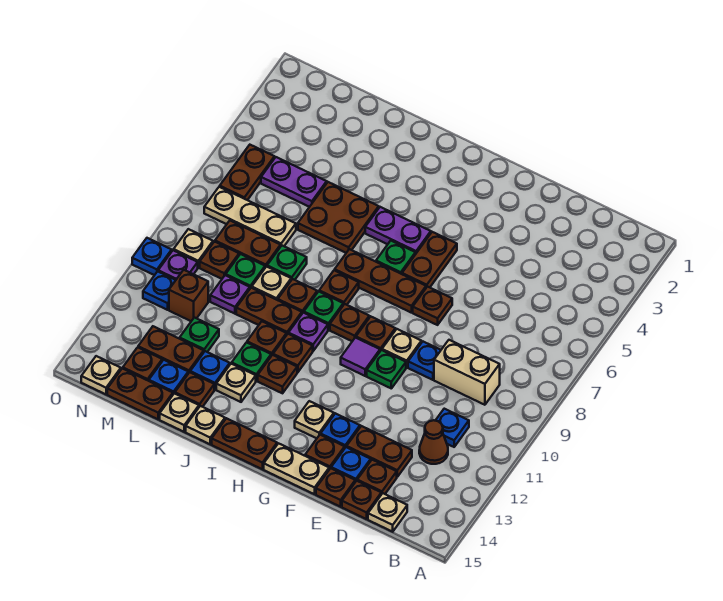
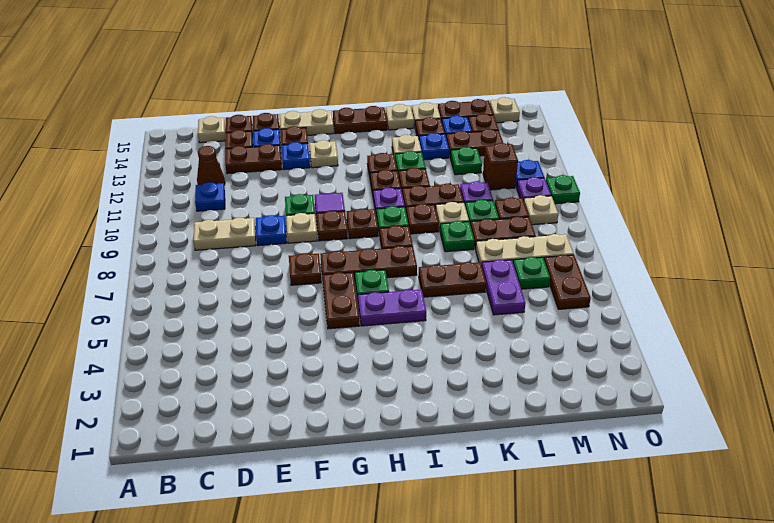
tan brick C9:D9 level 1 -> tan plate C9:D9 level 1
brown plate J5:K6 level 1 -> brown plate J6:K6 level 1
purple plate L5:M5 level 1 -> purple plate L5:L6 level 1
none -> green plate M6 level 1
blue plate O10 level 1 -> green plate O10 level 1

